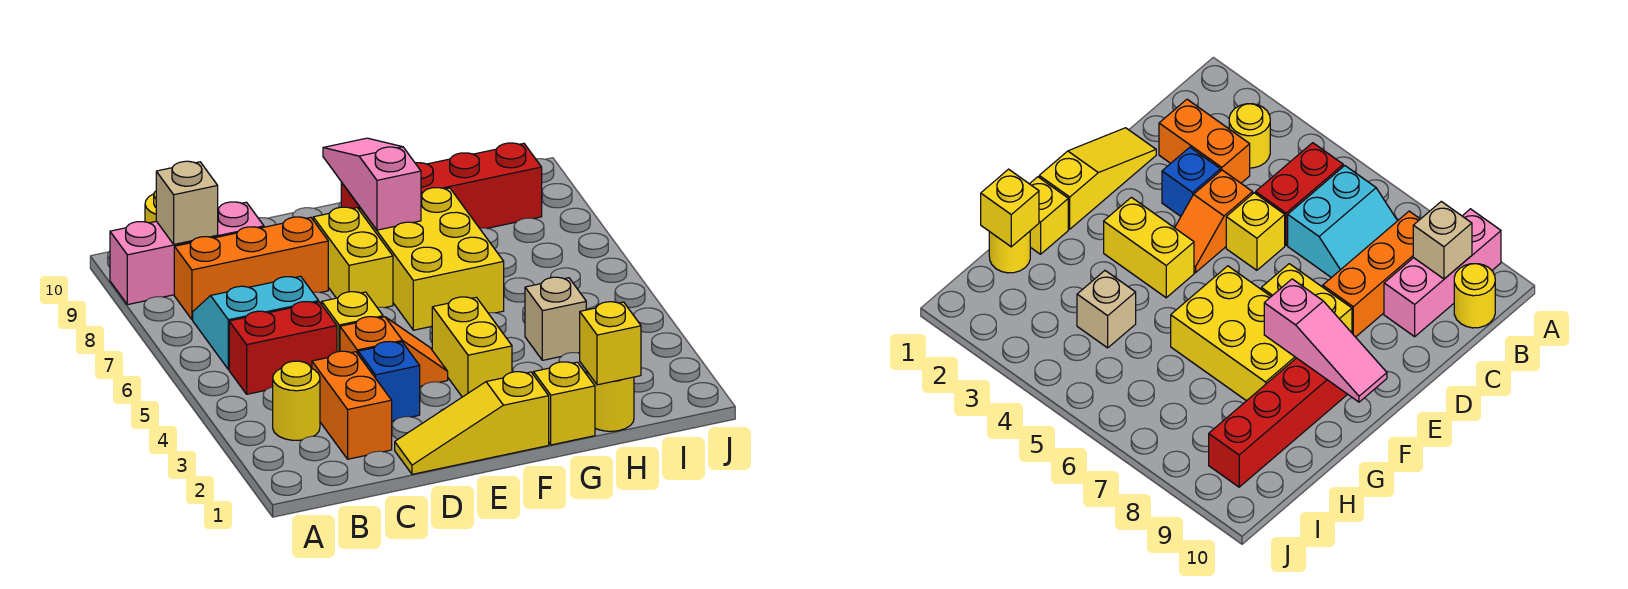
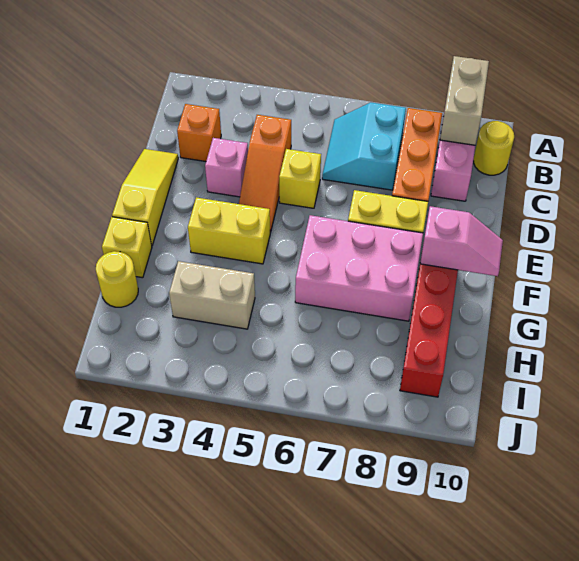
yellow round brick B3 level 1 -> none
red brick B5:C5 level 1 -> none
cyan slope B6:C7 level 1 top 6 -> cyan slope B6:C7 level 1 top 7
tan brick B9 level 2 -> tan brick A9:B9 level 2
orange brick C2:C3 level 1 -> orange brick C2 level 1
blue brick D3 level 1 -> pink brick D3 level 1
orange slope D4:E4 level 1 top D -> orange slope C4:E4 level 1 top C
yellow brick F6:G8 level 1 -> pink brick F6:G8 level 1
pink slope F8:F10 level 2 top 8 -> pink slope F9:F10 level 2 top 9
yellow brick H1 level 2 -> none
tan brick H4 level 1 -> tan brick H3:H4 level 1

